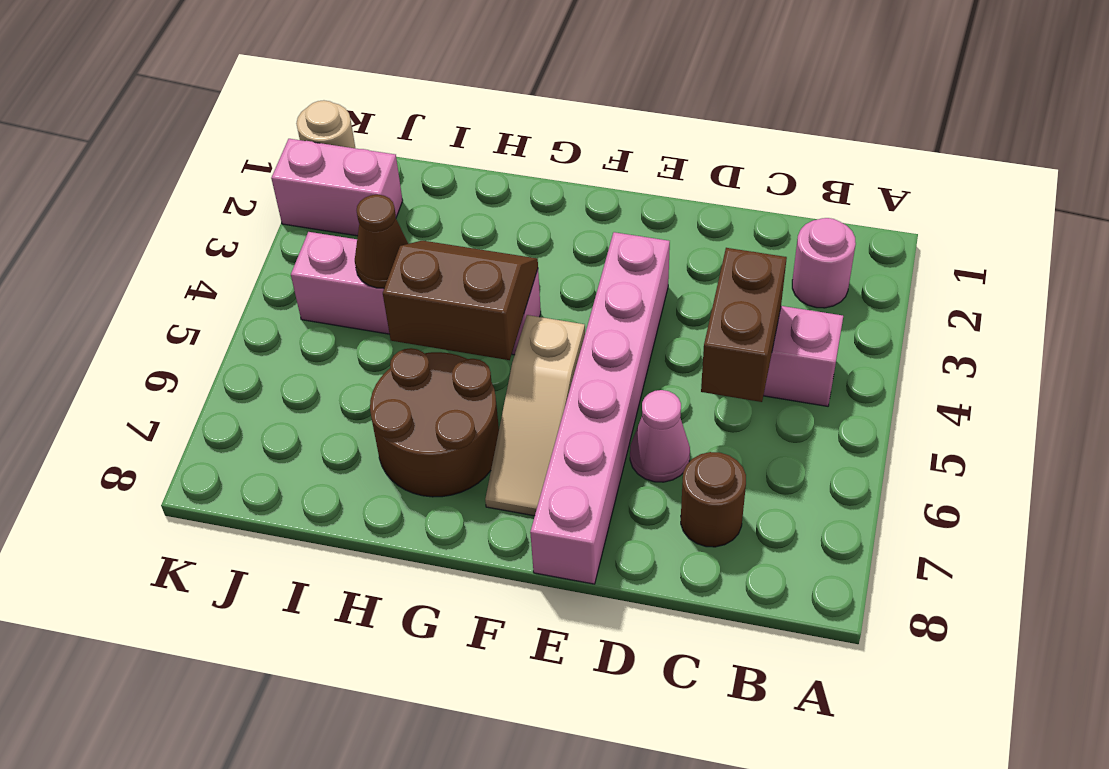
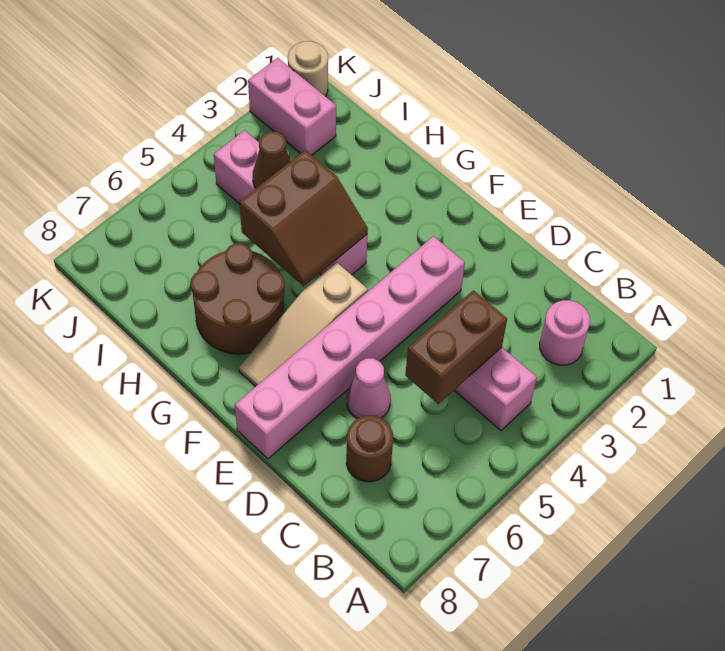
brown slope G4:H5 level 2 top 5 -> brown slope G4:H5 level 2 top H

